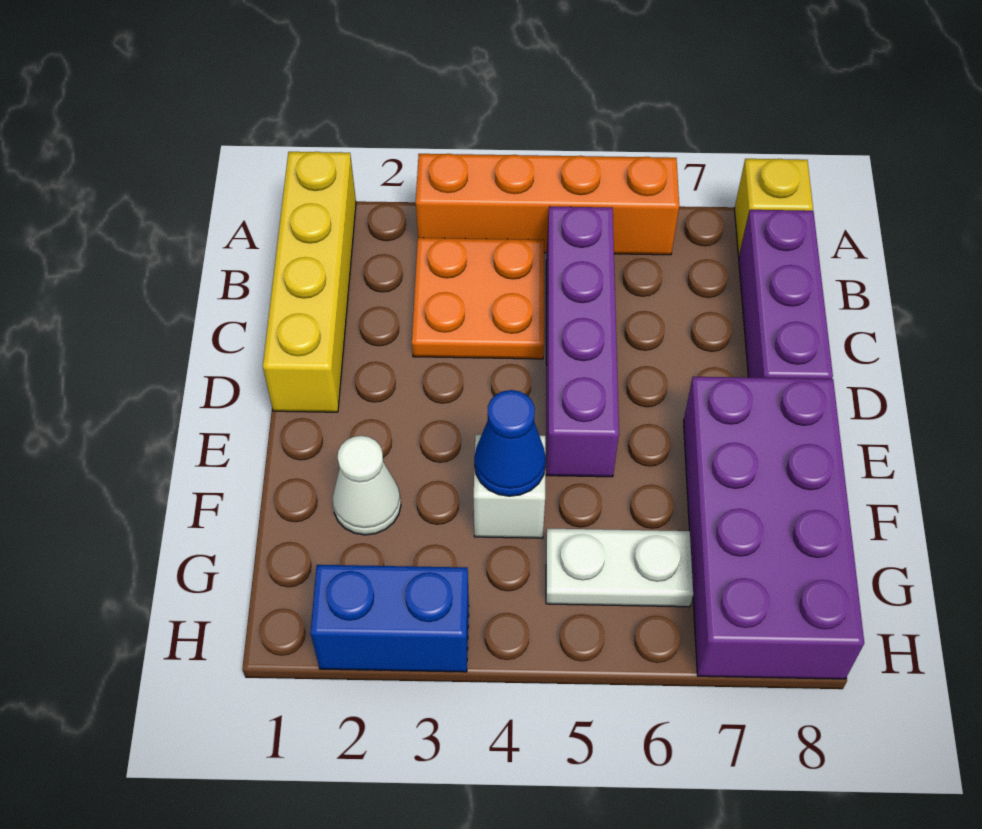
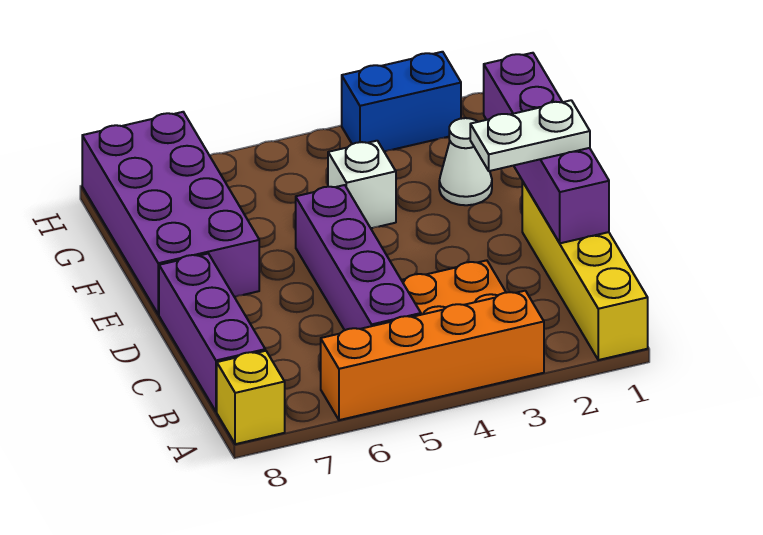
none -> purple brick C1:F1 level 2
blue cone F4 level 2 -> none
white plate G5:G6 level 1 -> white plate D1:D2 level 3

